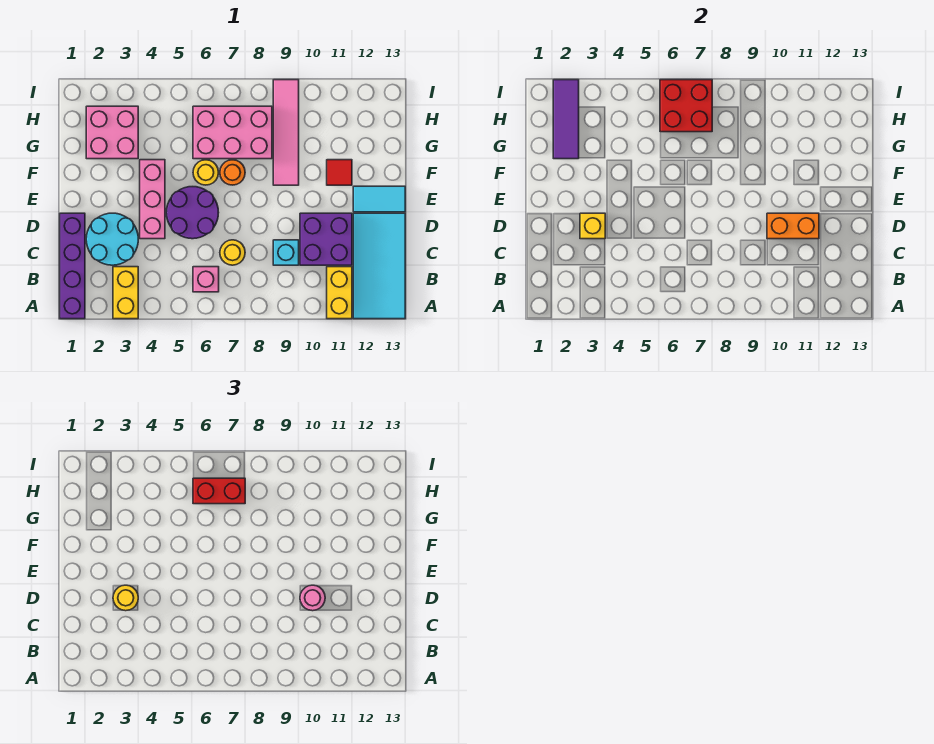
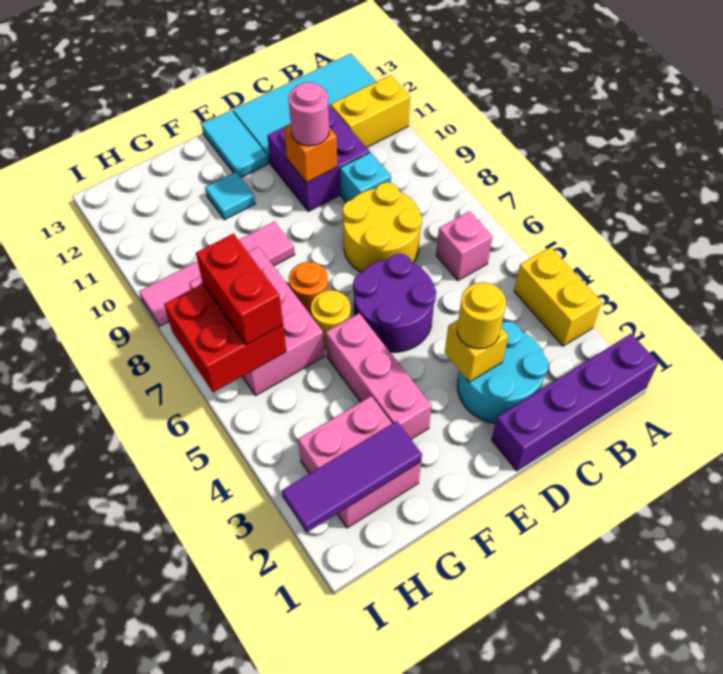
yellow brick A3:B3 level 1 -> yellow brick A3:A4 level 1
yellow round brick C7 level 1 -> yellow round brick C7:D8 level 1
pink brick D4:F4 level 1 -> pink brick F3:F5 level 1
orange brick D10:D11 level 2 -> orange brick D10 level 2
red tile F11 level 1 -> cyan tile F11 level 1

